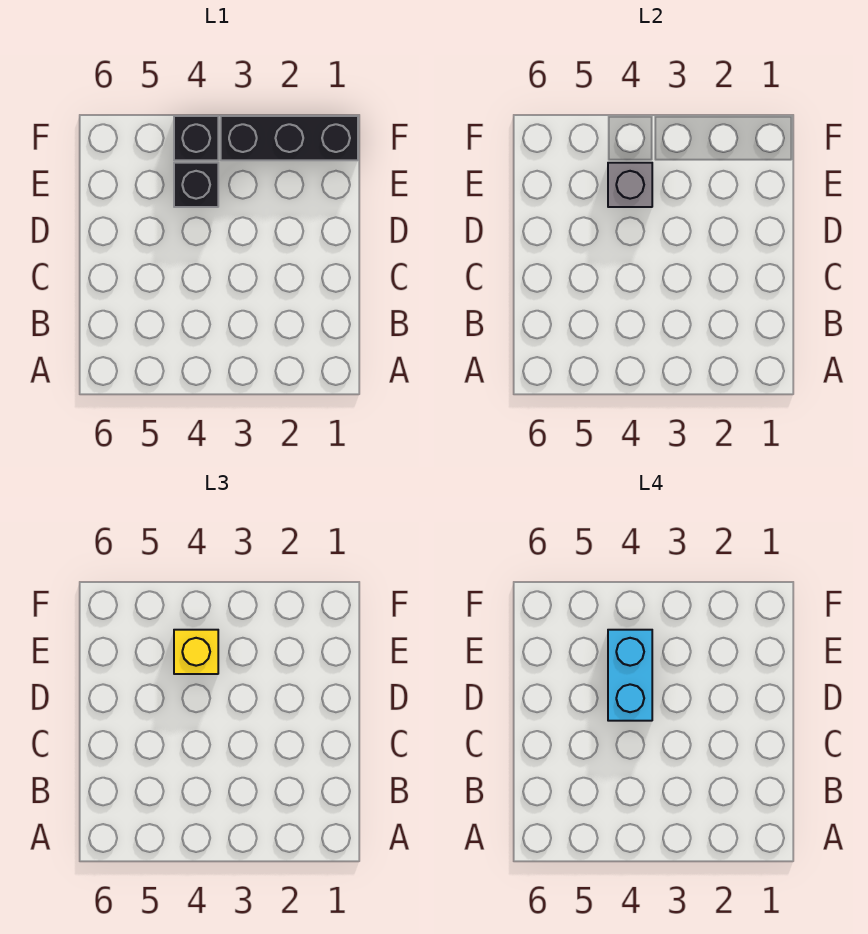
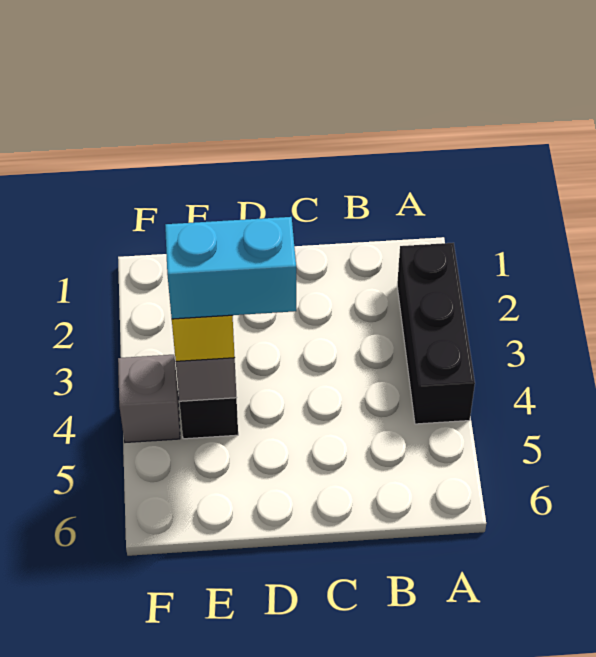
black brick F1:F3 level 1 -> black brick A2:A4 level 1
black brick F4 level 1 -> grey brick F4 level 1

